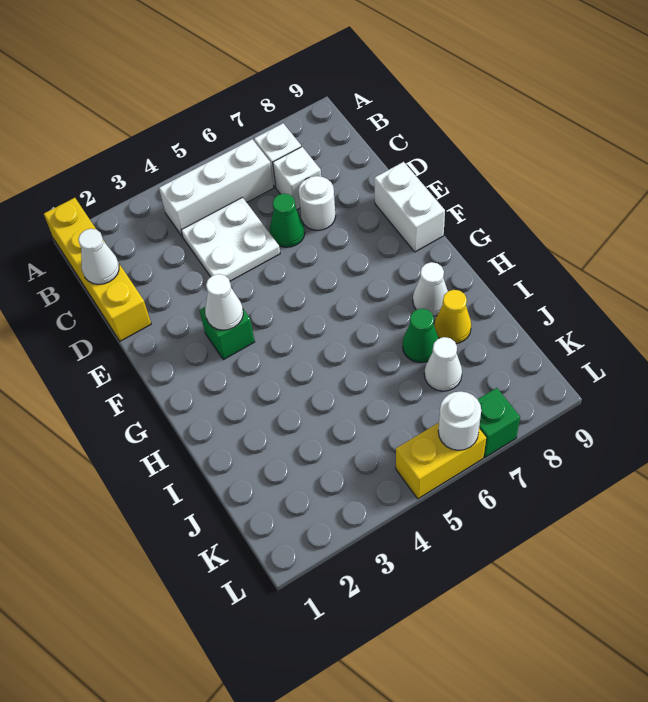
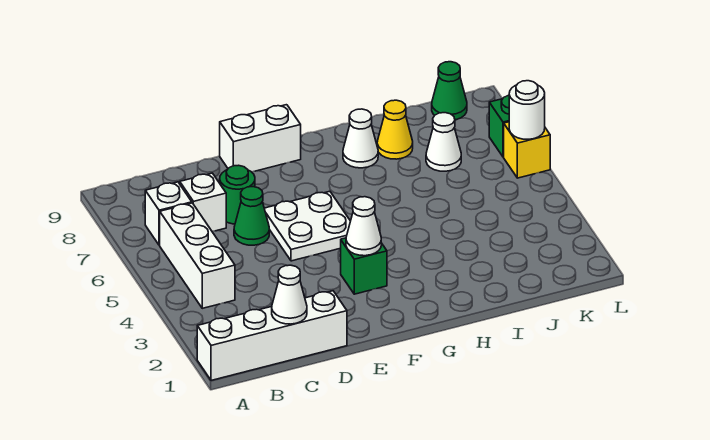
yellow brick A1:D1 level 1 -> white brick A1:D1 level 1
white plate C4:D5 level 1 -> white plate E5:F6 level 1
white round brick D7 level 1 -> green round brick D7 level 1
green cone I7 level 1 -> green cone K9 level 1
yellow brick L5:L6 level 1 -> yellow brick L6 level 1

